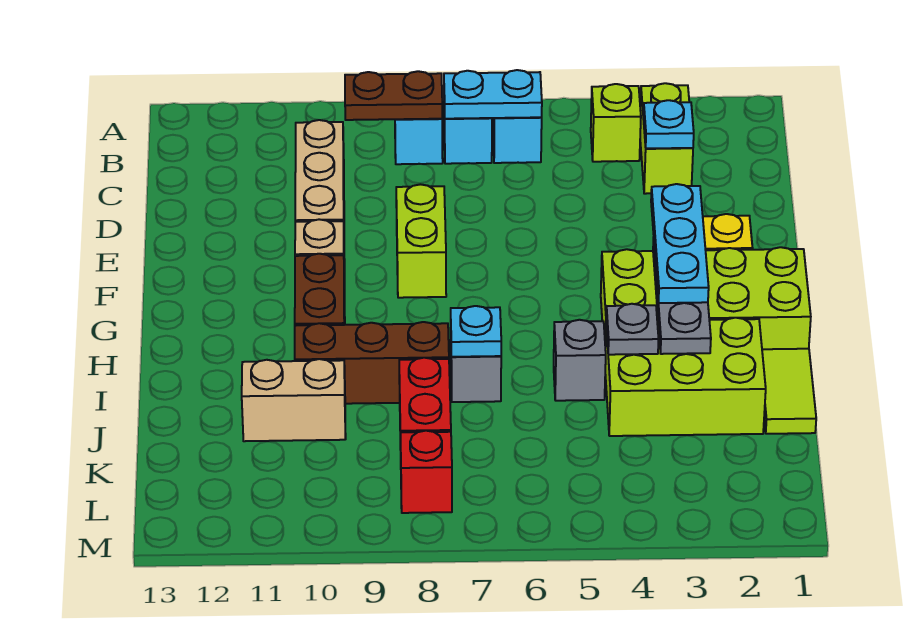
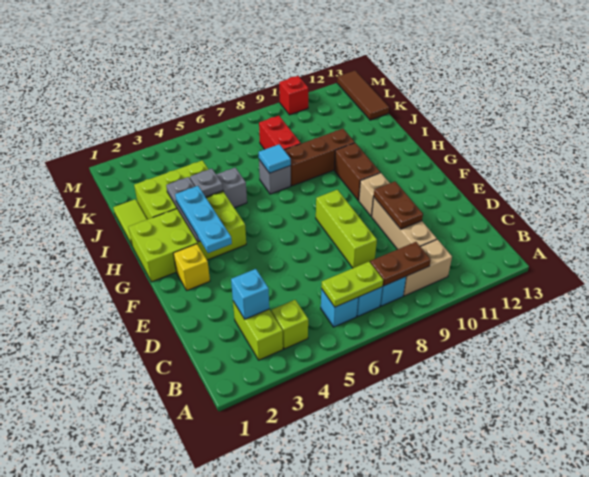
cyan plate B6:B7 level 2 -> lime plate B6:B7 level 2
cyan plate C3 level 2 -> cyan brick C3 level 2
none -> brown plate D10:E10 level 2
lime brick E8:F8 level 1 -> lime brick D8:F8 level 1
cyan plate I7 level 2 -> cyan tile I7 level 2
tan brick J10:J11 level 1 -> tan brick B9:B10 level 1
none -> brown tile K13:M13 level 1
red brick L8 level 1 -> red brick M10 level 1

